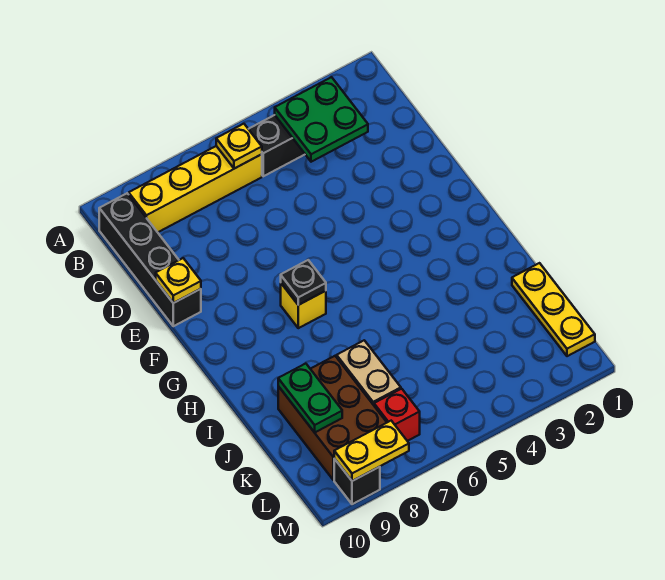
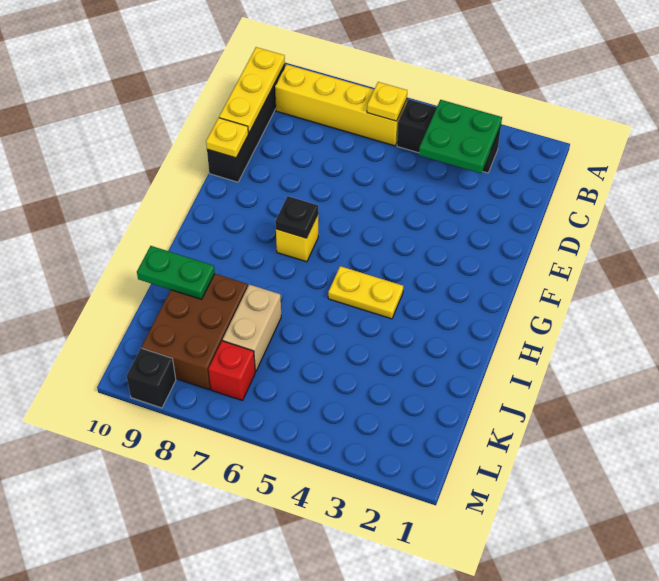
yellow plate J1:L1 level 1 -> yellow plate B10:D10 level 2
green plate J9:K9 level 2 -> green plate J9:J10 level 2
yellow plate M8:M9 level 2 -> yellow plate H4:H5 level 1

